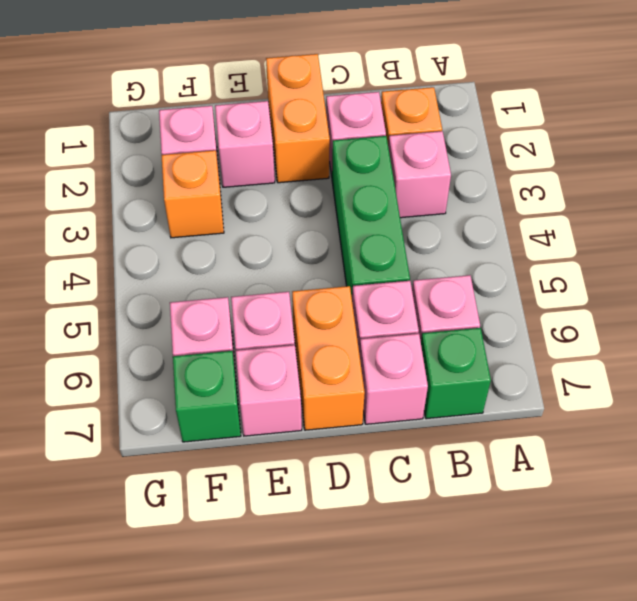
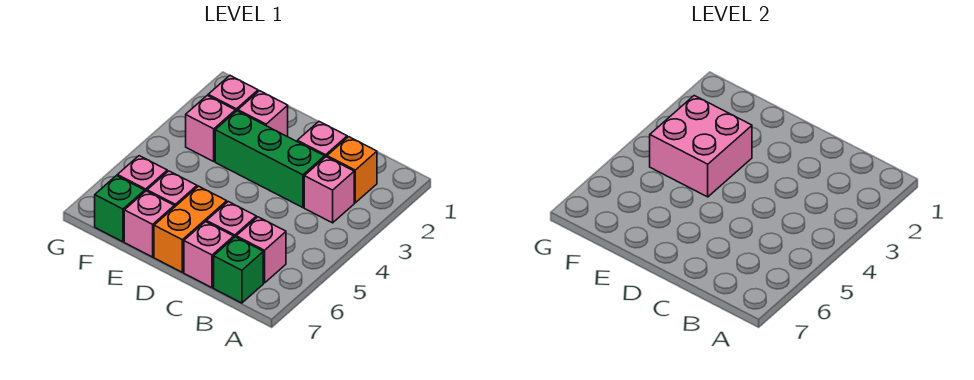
green brick C3:C5 level 1 -> green brick C3:E3 level 1
orange brick D1:D2 level 1 -> none
none -> pink brick E3:F4 level 2
orange brick F3 level 1 -> pink brick F3 level 1

